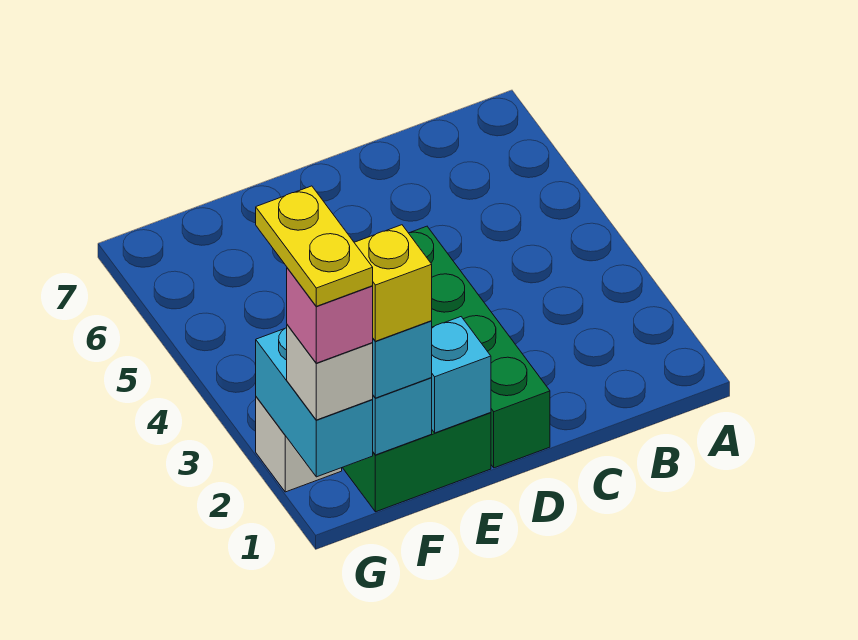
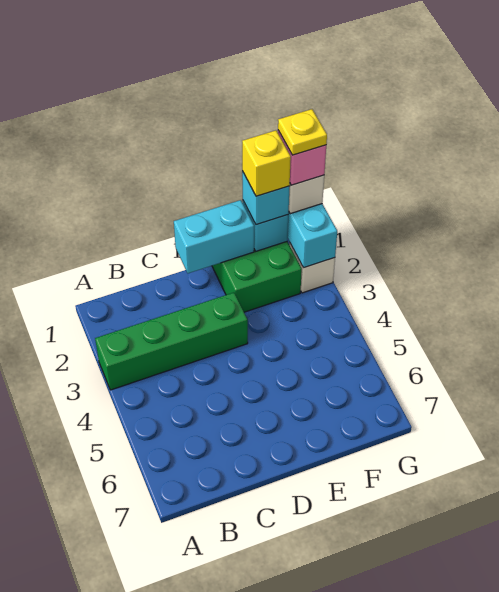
green brick D1:D4 level 1 -> green brick A3:D3 level 1
cyan brick E1 level 2 -> cyan brick D1:E1 level 2
yellow plate G1:G2 level 5 -> yellow plate G1 level 5

